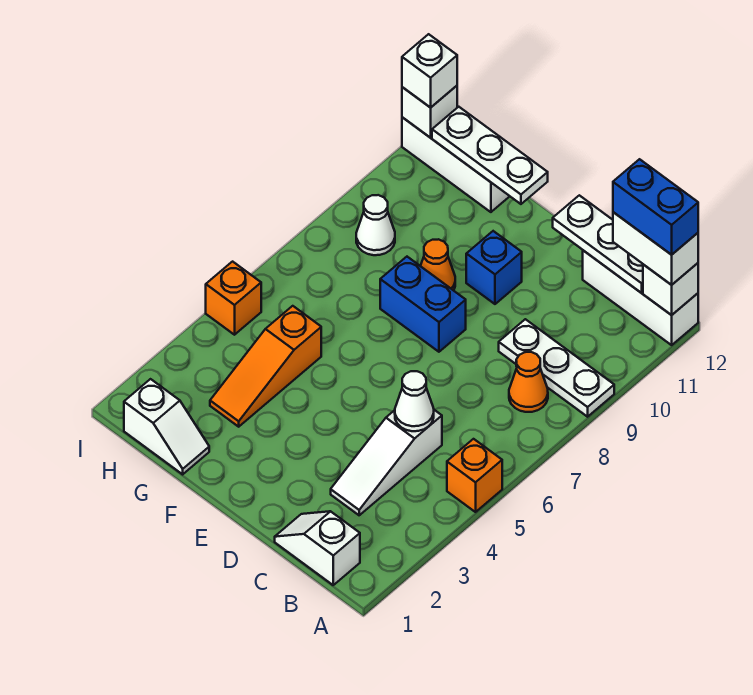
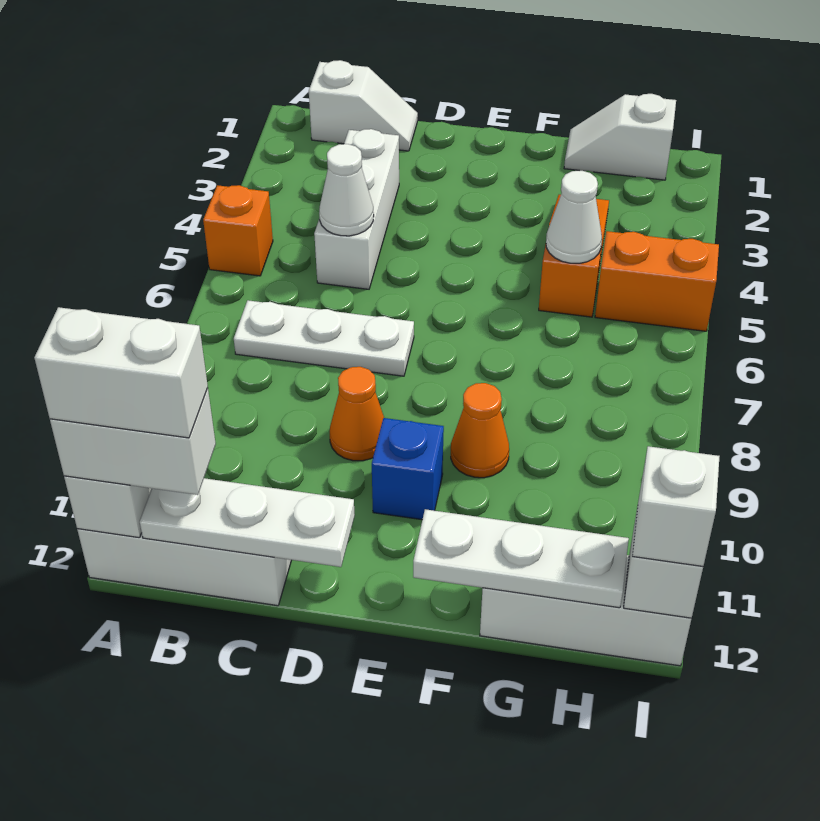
white plate A9:C9 level 1 -> white plate B7:D7 level 1
blue brick A12:B12 level 4 -> white brick A12:B12 level 4
orange cone B8 level 1 -> orange cone D9 level 1
white slope C3:C5 level 1 top 5 -> white brick C3:C5 level 1
blue brick E8:F8 level 1 -> none
white cone H9 level 1 -> white cone G5 level 2
orange brick I5 level 1 -> orange brick H5:I5 level 1

